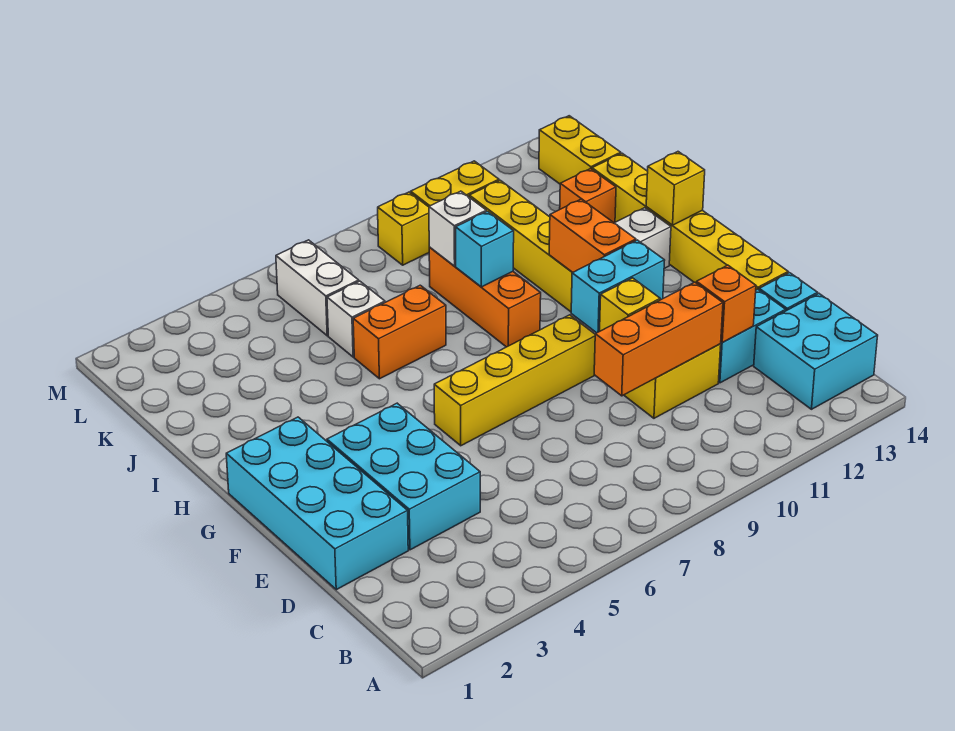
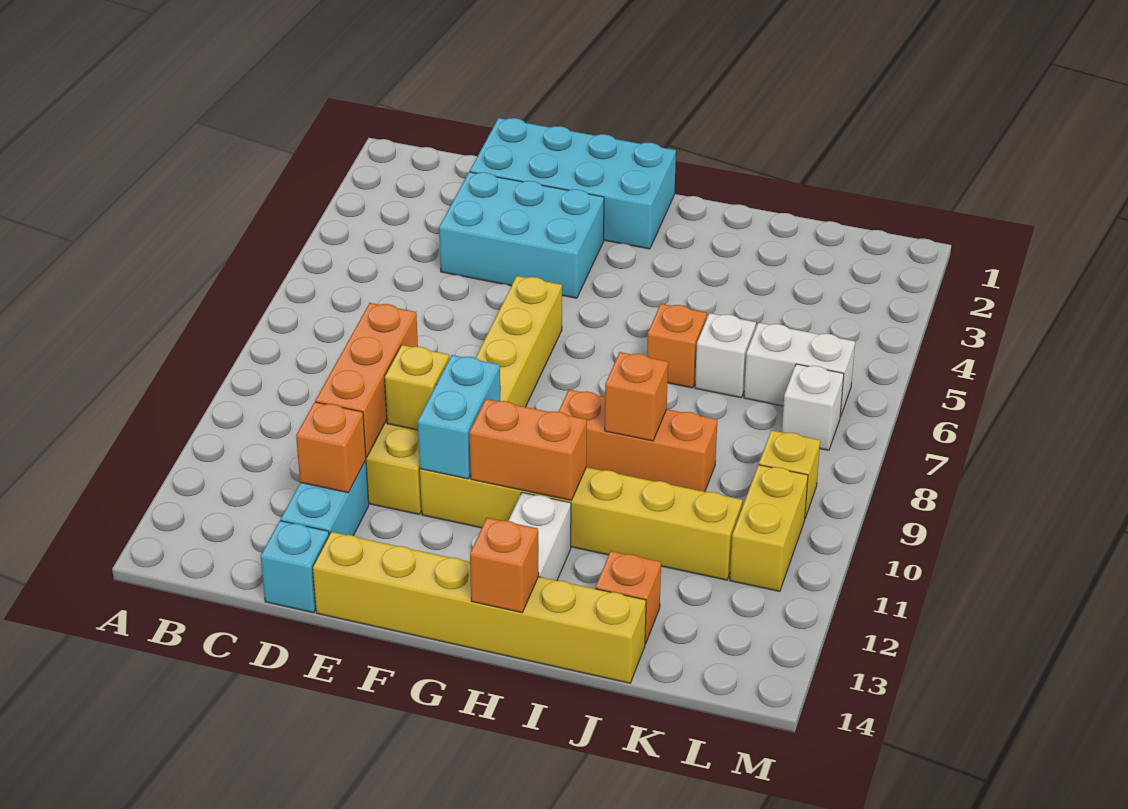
cyan brick B13:C14 level 1 -> none
yellow brick H14 level 2 -> orange brick H14 level 2
orange brick I6:I7 level 1 -> orange brick I6 level 1
cyan brick I9 level 2 -> orange brick I9 level 2
white brick J9 level 2 -> white brick L7 level 1
yellow brick K14:L14 level 1 -> none

